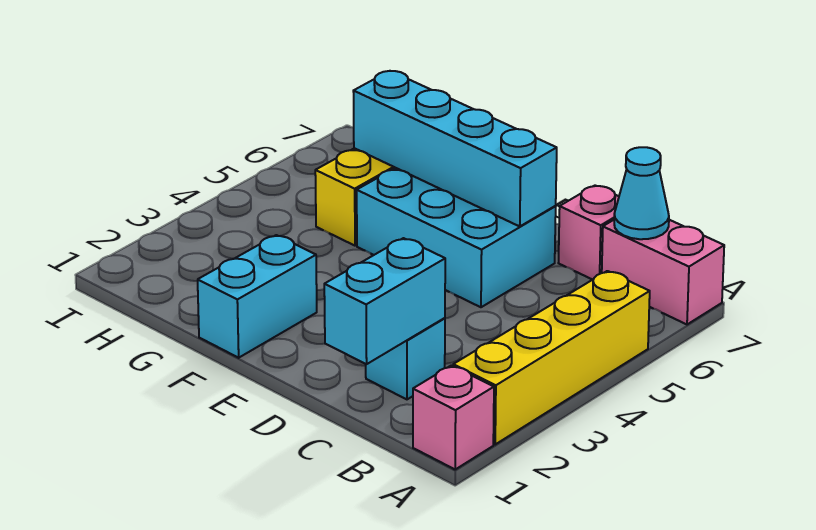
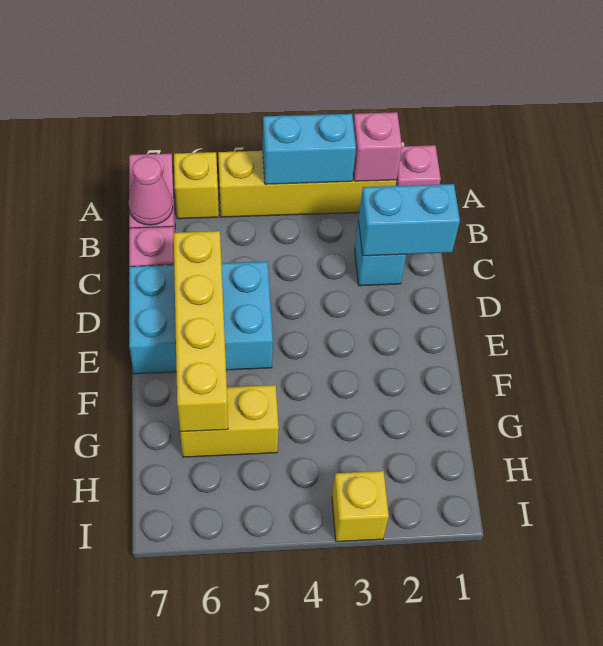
none -> pink brick A2 level 2
none -> yellow brick A6 level 1
cyan cone B7 level 2 -> pink cone B7 level 2
cyan brick D5:F6 level 1 -> cyan brick D5:E7 level 1
cyan brick D6:G6 level 2 -> yellow brick D6:G6 level 2
cyan brick F1:F2 level 1 -> cyan brick A3:A4 level 2
none -> yellow brick I3 level 1

